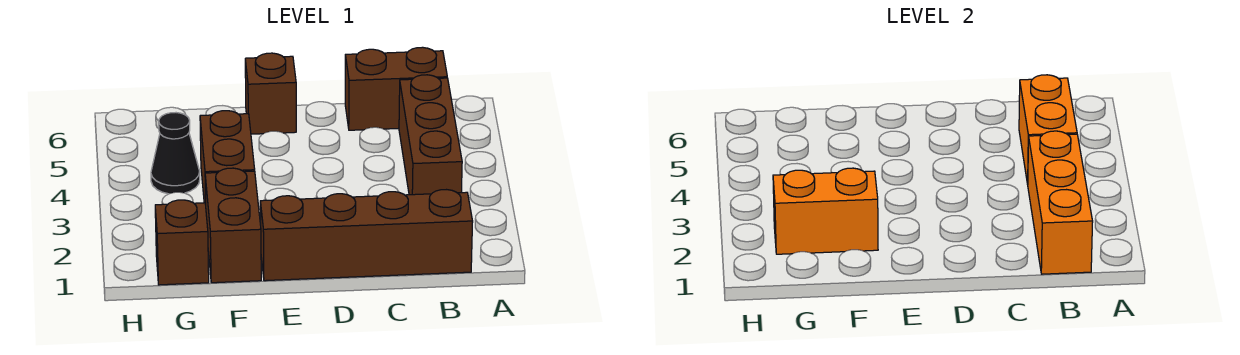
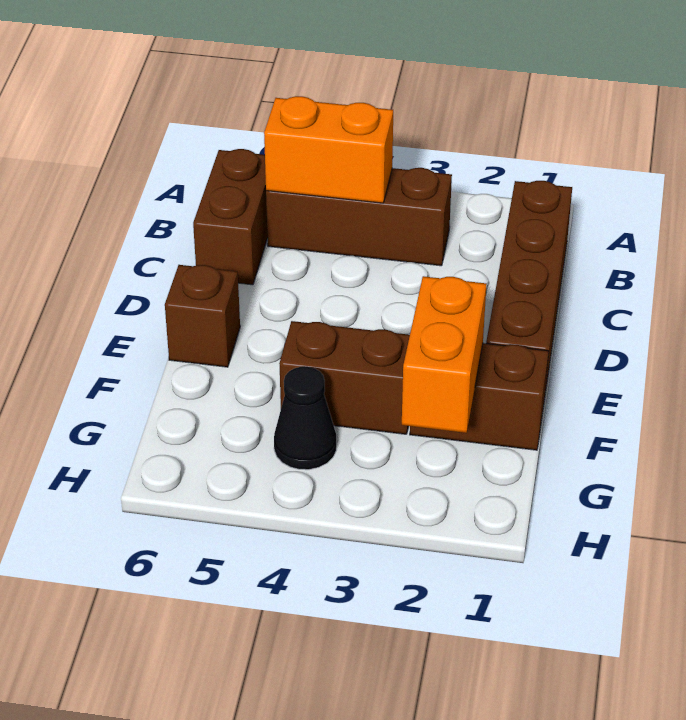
orange brick B1:B3 level 2 -> none
brown brick G1 level 1 -> none

